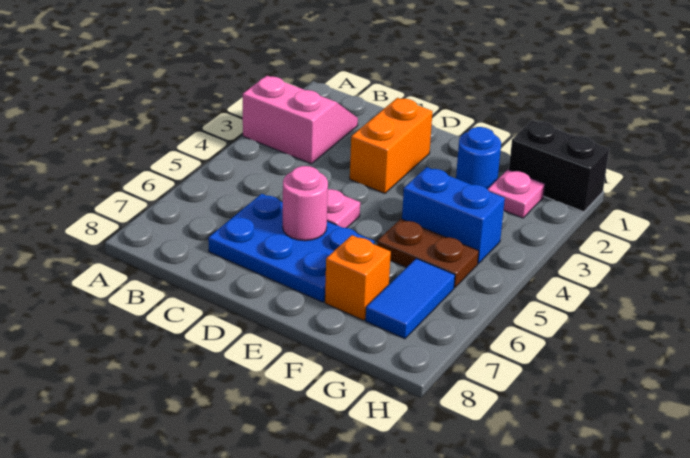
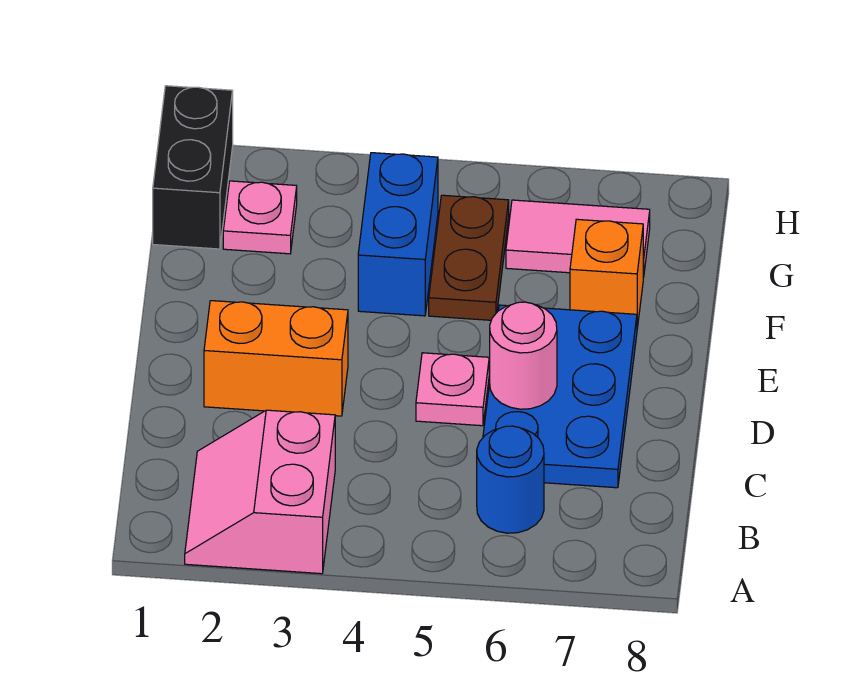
blue round brick F2 level 1 -> blue round brick B6 level 1
blue tile G6:G7 level 1 -> pink tile G6:G7 level 1

